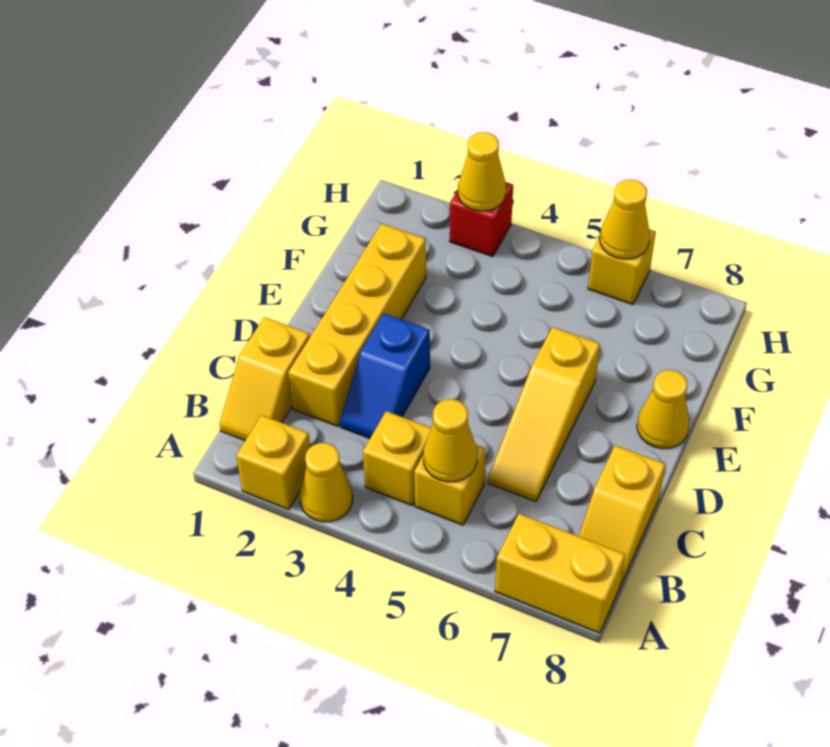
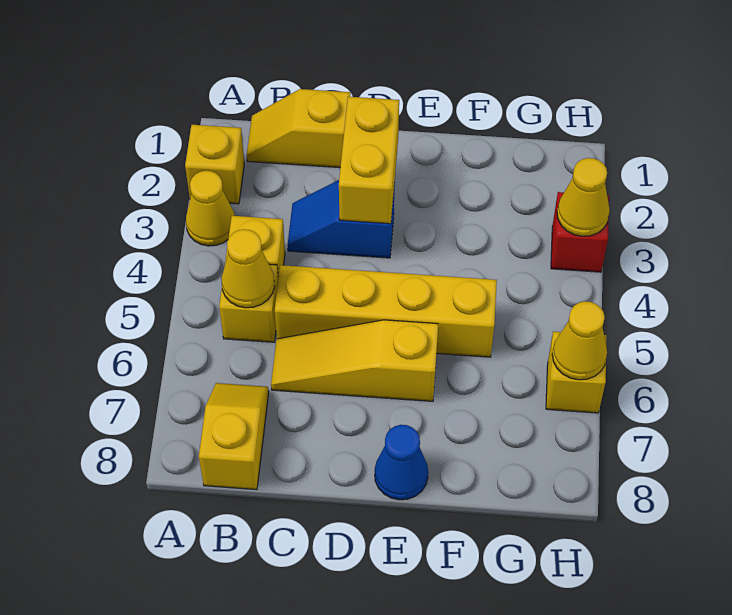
yellow brick A7:A8 level 1 -> yellow brick D2:D3 level 2
yellow slope B8:C8 level 1 top C -> yellow slope B7:B8 level 1 top 8
yellow brick C2:F2 level 1 -> yellow brick C5:F5 level 1
yellow cone E8 level 1 -> blue cone E8 level 1

